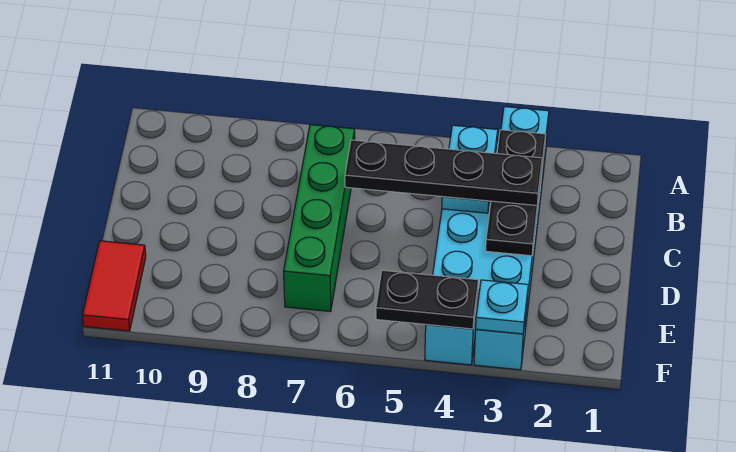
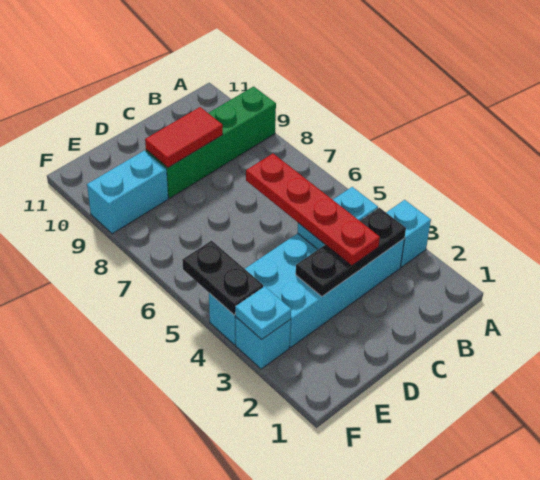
green brick B7:E7 level 1 -> green brick A9:D9 level 1
black plate C3:C6 level 3 -> red plate C3:C6 level 3
none -> cyan brick E9:F9 level 1
red tile E11:F11 level 1 -> red tile C9:D9 level 2

